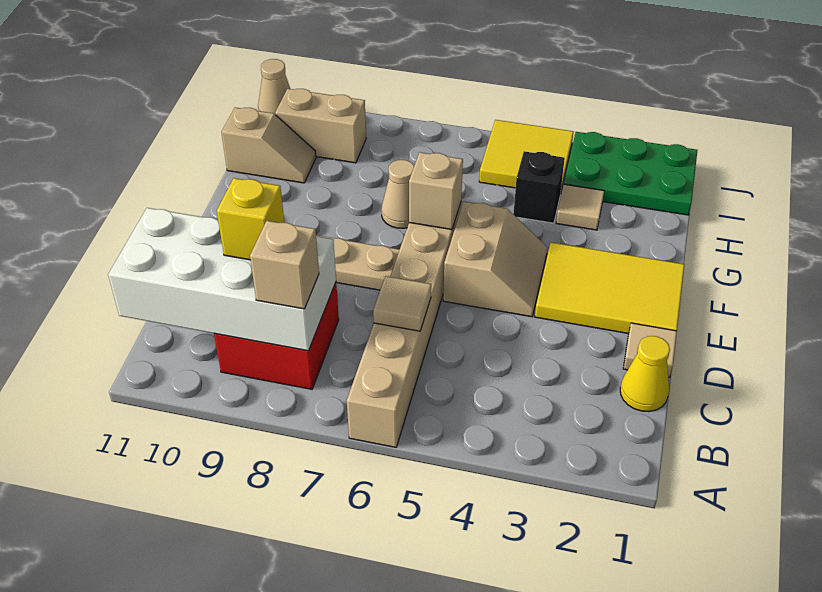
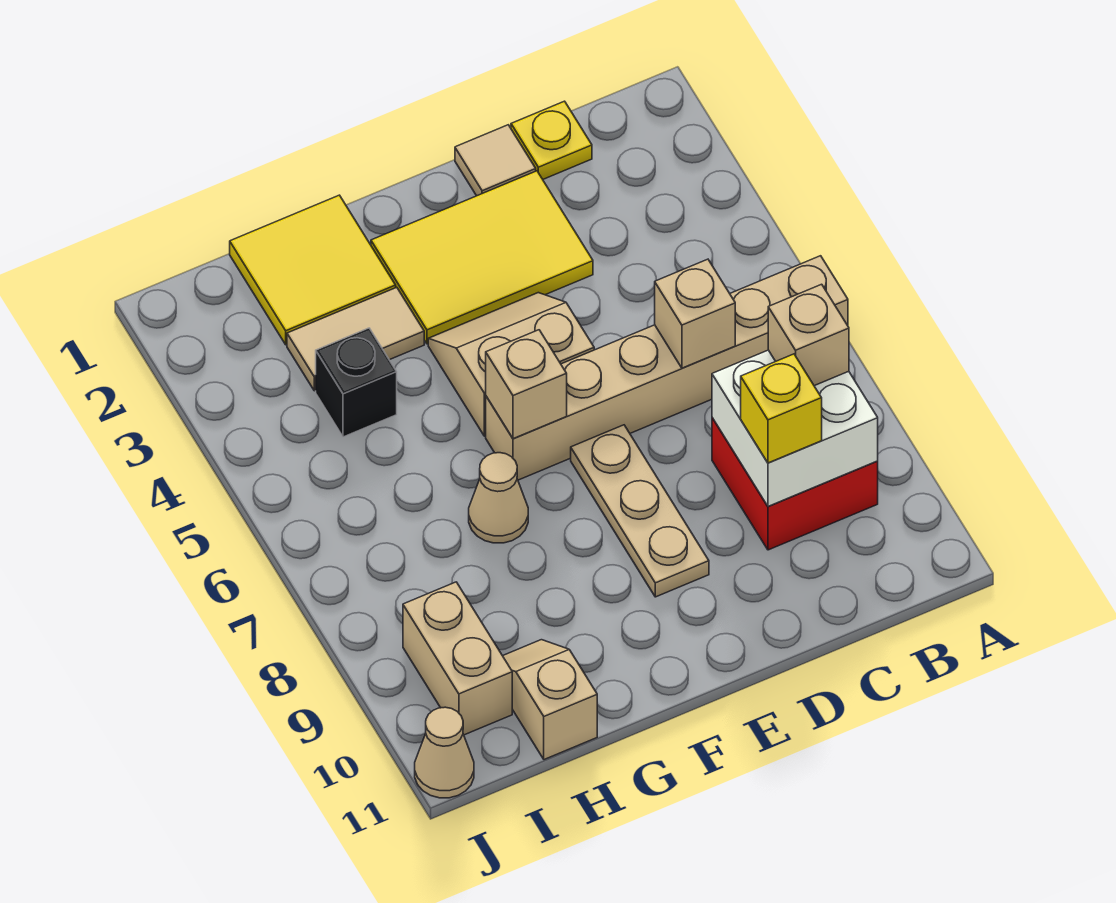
white brick B8:C11 level 2 -> white brick B8:C9 level 2
yellow cone C1 level 1 -> yellow plate C1 level 1
tan tile C6 level 2 -> tan brick C6 level 2
yellow tile E1:F3 level 1 -> yellow tile D2:F3 level 1
tan tile H3 level 1 -> tan tile G3:H3 level 1
green plate I1:J3 level 1 -> none
yellow tile I4:J5 level 1 -> yellow tile G1:H2 level 1

